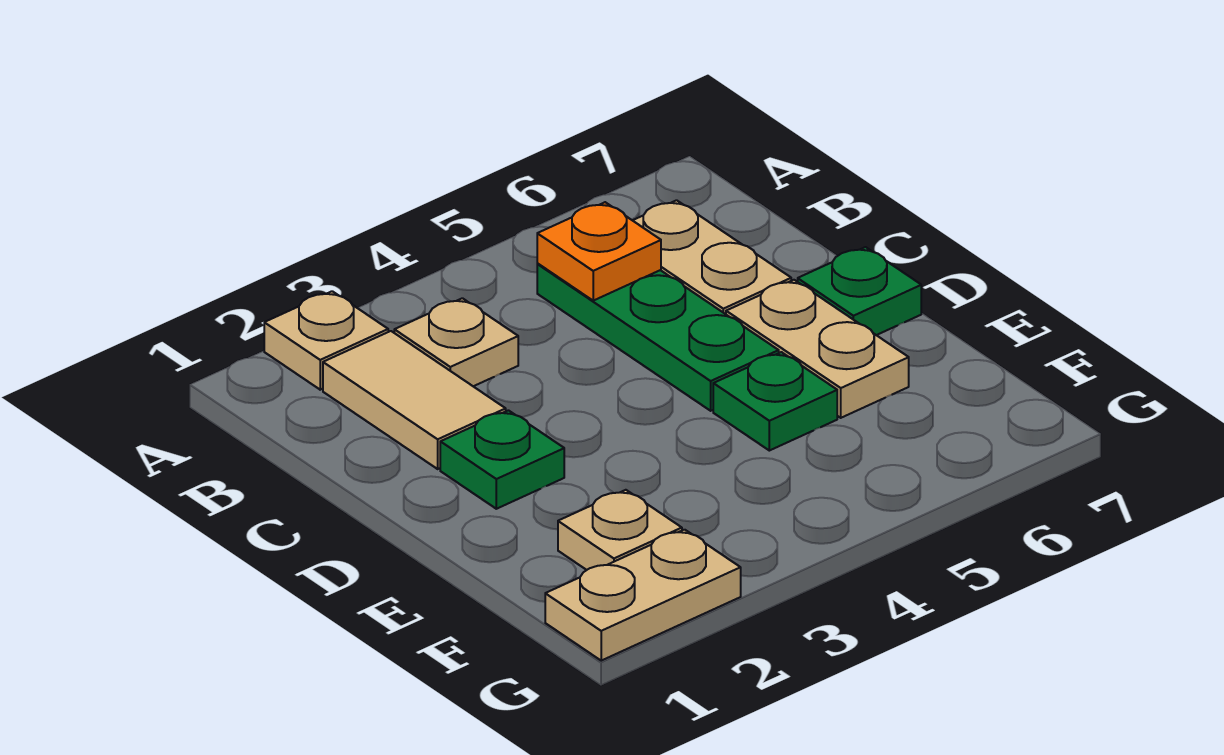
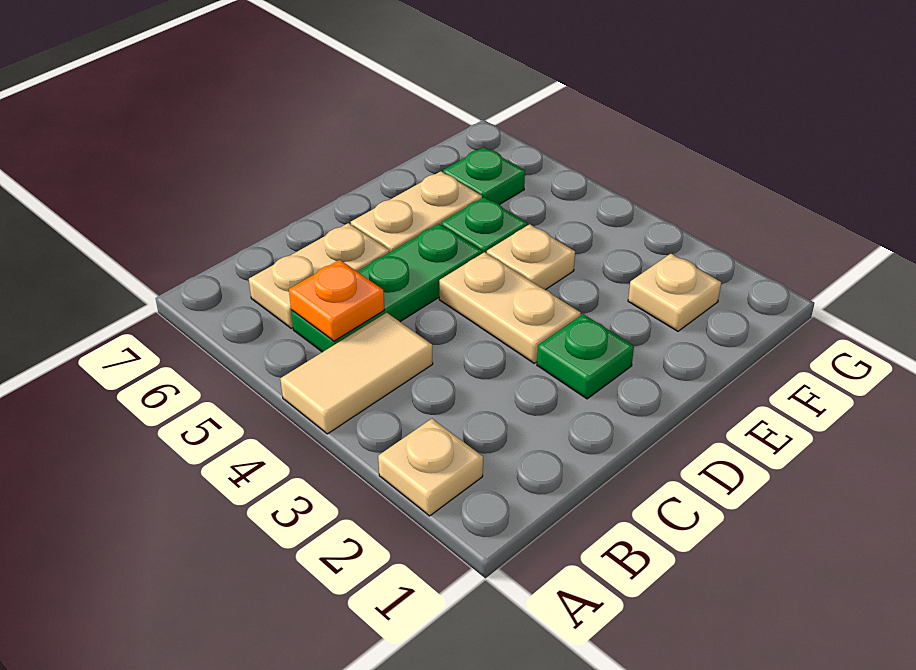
tan tile B2:C2 level 1 -> tan tile A4:B4 level 1
tan plate B3 level 1 -> tan plate E4 level 1
green plate D7 level 1 -> green plate F6 level 1
tan plate G1:G2 level 1 -> tan plate D3:D4 level 1

